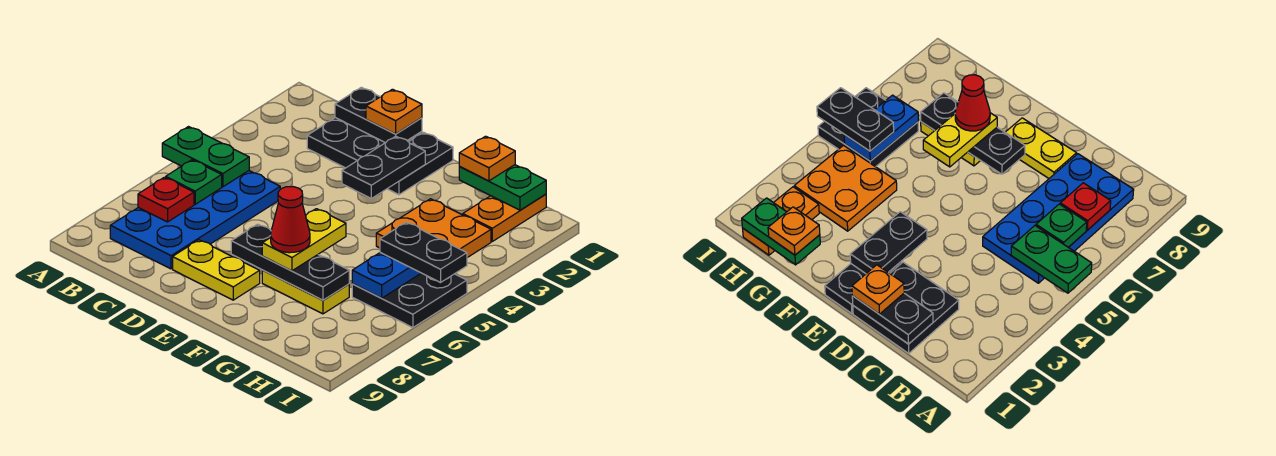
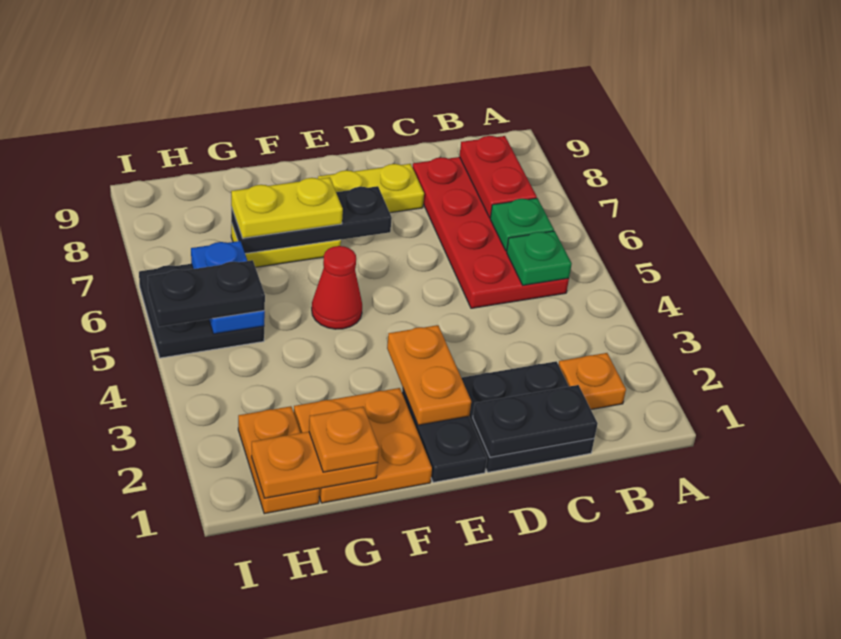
green plate A5:B5 level 2 -> green plate B5 level 2
blue plate B5:C8 level 1 -> red plate B5:C8 level 1
red plate B7 level 2 -> red plate B7:B8 level 2
orange plate D1 level 3 -> orange plate B2 level 1
black plate E2:E3 level 2 -> orange plate E2:E3 level 2
yellow plate F6:F7 level 3 -> yellow plate F7:G7 level 3
red cone F7 level 4 -> red cone F5 level 1
green plate G1:H1 level 2 -> orange plate G1:H1 level 2
orange plate G3:H4 level 1 -> orange plate F1:G2 level 1

